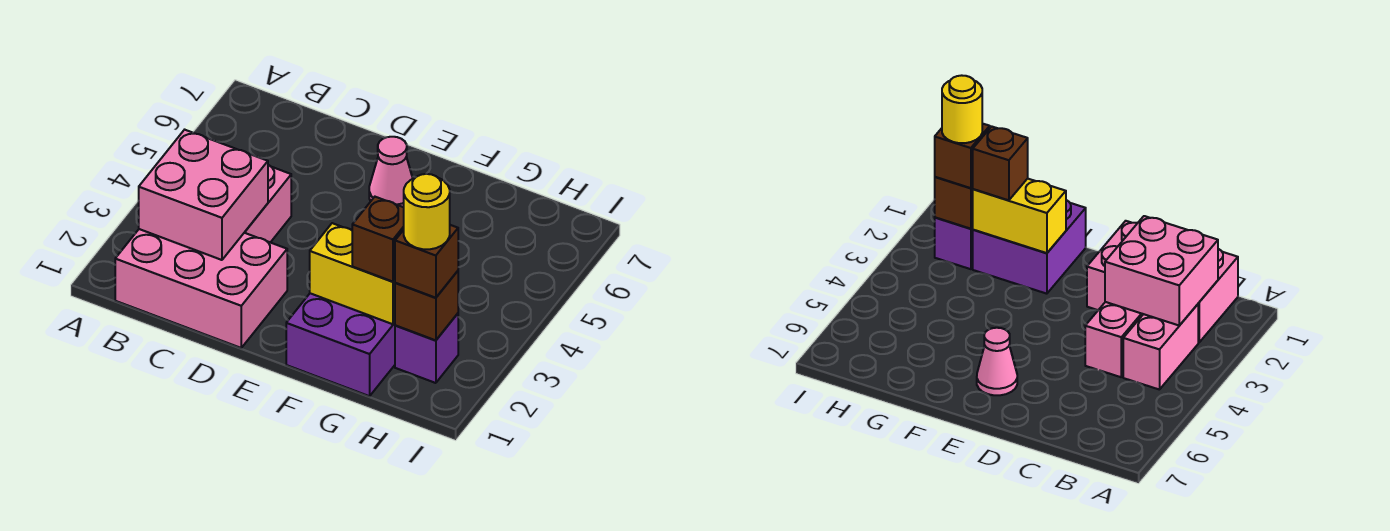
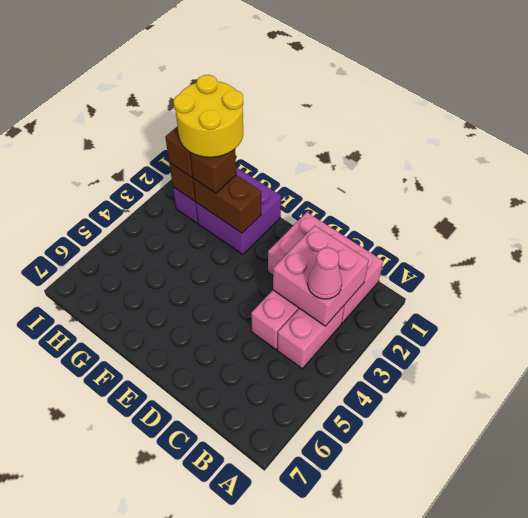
pink cone E6 level 1 -> pink cone B3 level 3
yellow brick F2:G2 level 2 -> brown brick F2:G2 level 2
yellow round brick H2 level 4 -> yellow round brick G1:H2 level 4

